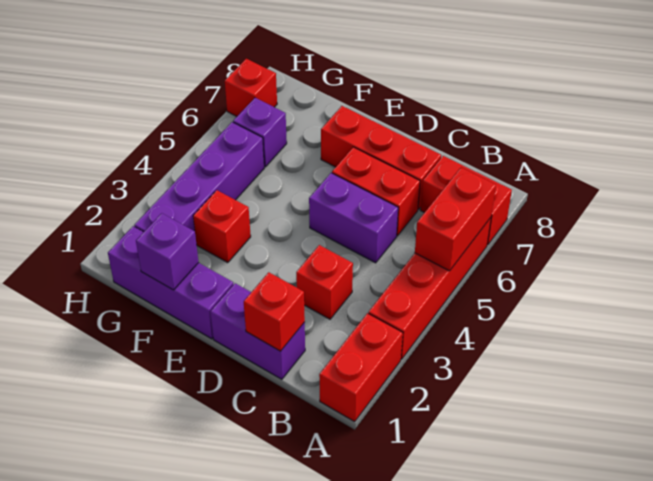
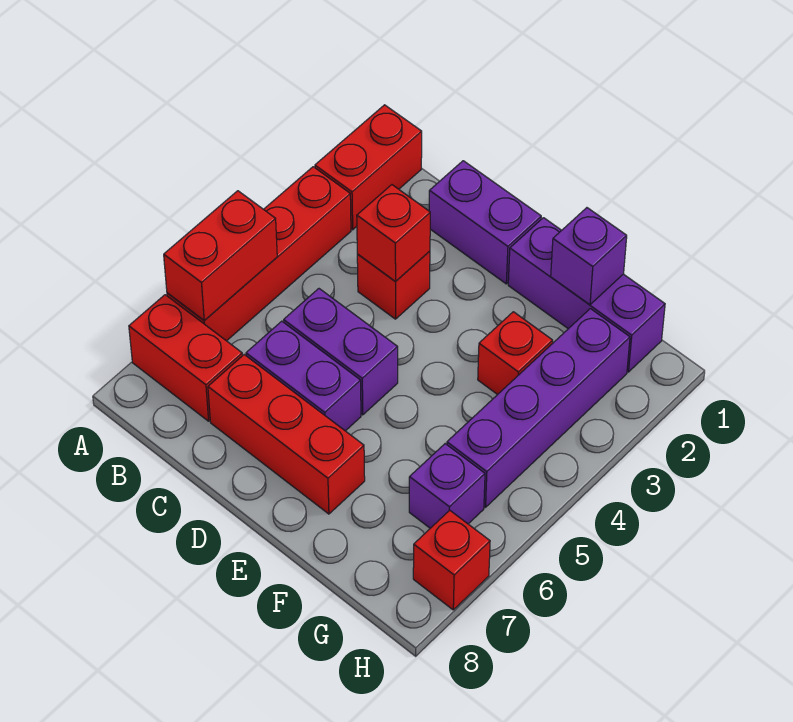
red brick C1 level 2 -> red brick C3 level 2
red brick C6:D6 level 1 -> purple brick C6:D6 level 1

